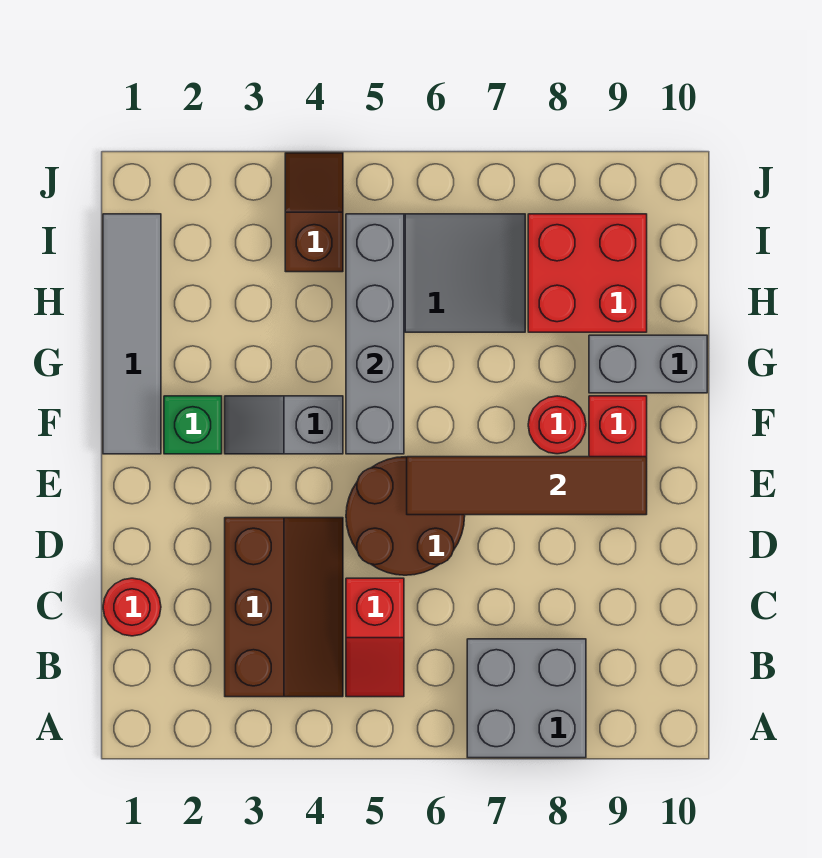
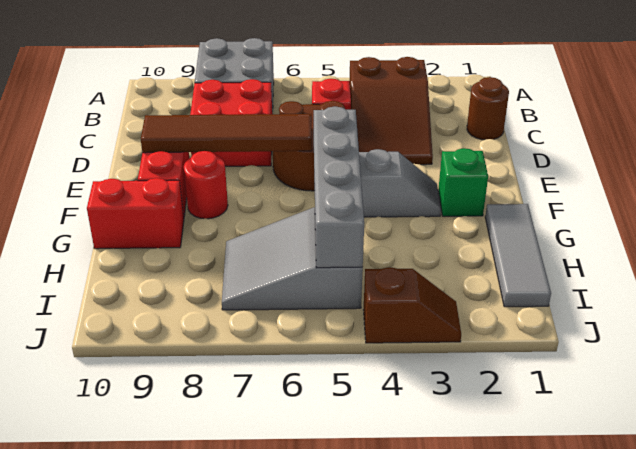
brown slope B3:D4 level 1 top 3 -> brown slope B3:D4 level 1 top B
red round brick C1 level 1 -> brown round brick C1 level 1
grey tile F1:I1 level 1 -> grey tile G1:I1 level 1
grey brick G9:G10 level 1 -> red brick G9:G10 level 1
red brick H8:I9 level 1 -> red brick C7:D8 level 1
brown slope I4:J4 level 1 top I -> brown slope J3:J4 level 1 top 4

